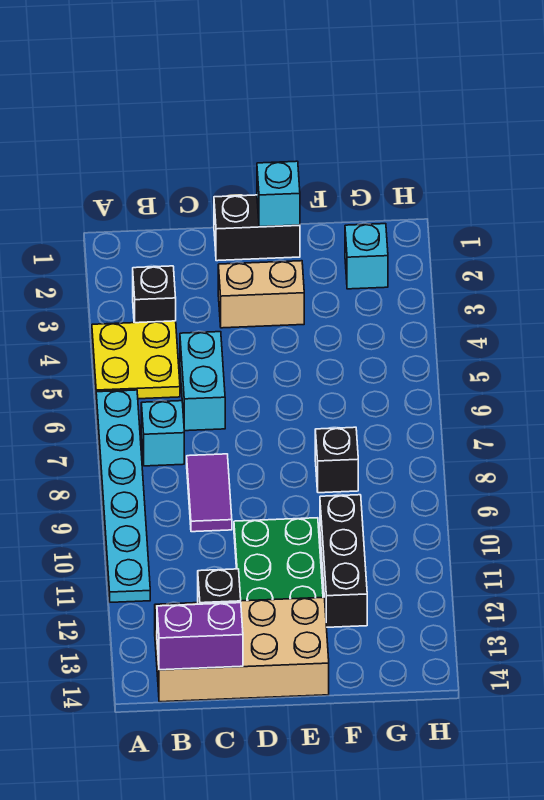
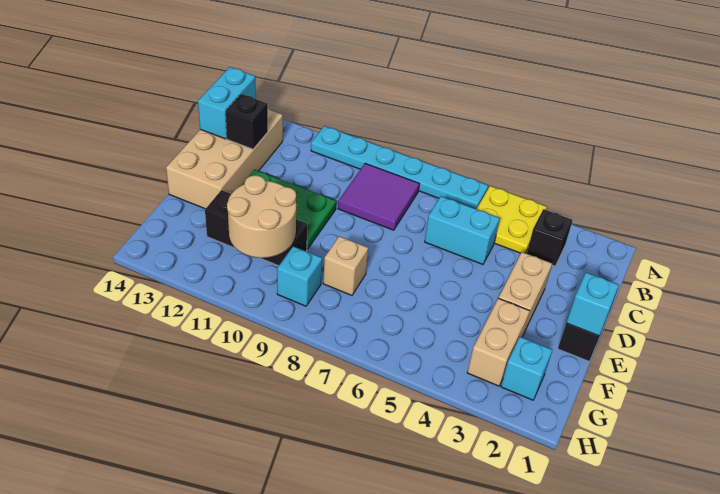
cyan brick B7 level 1 -> cyan brick G9 level 1
purple brick B14:C14 level 2 -> cyan brick B14:C14 level 2
purple tile C8:C9 level 1 -> purple tile B8:C9 level 1
none -> tan brick F3:G3 level 1
black brick F8 level 1 -> tan brick F8 level 1
none -> tan round brick F10:G11 level 2

